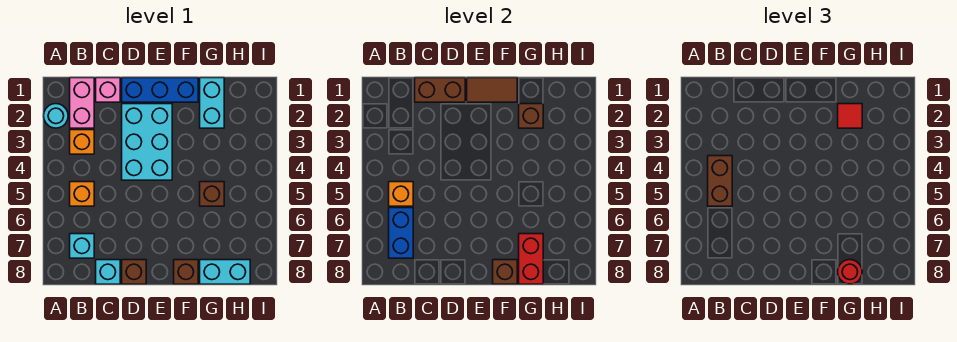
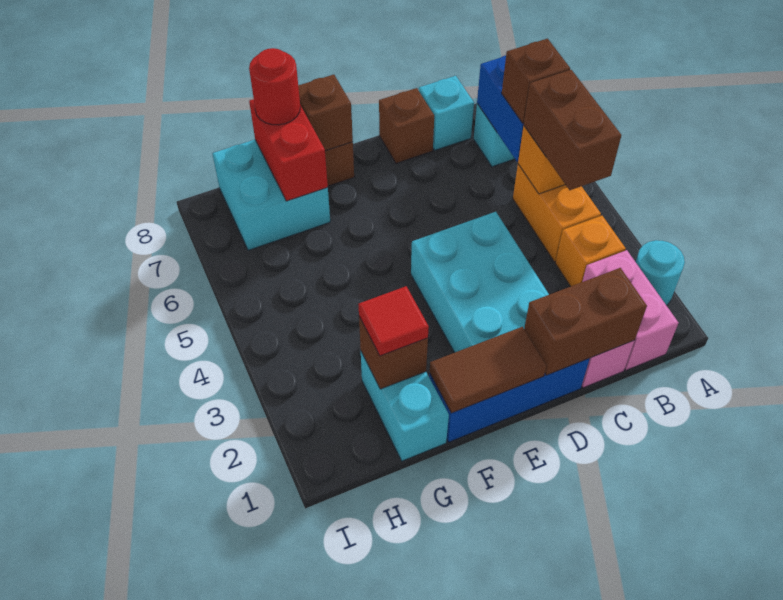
orange brick B5 level 1 -> orange brick B4:B5 level 1
brown brick G5 level 1 -> brown brick B6 level 3
cyan brick G8:H8 level 1 -> cyan brick G7:H8 level 1

